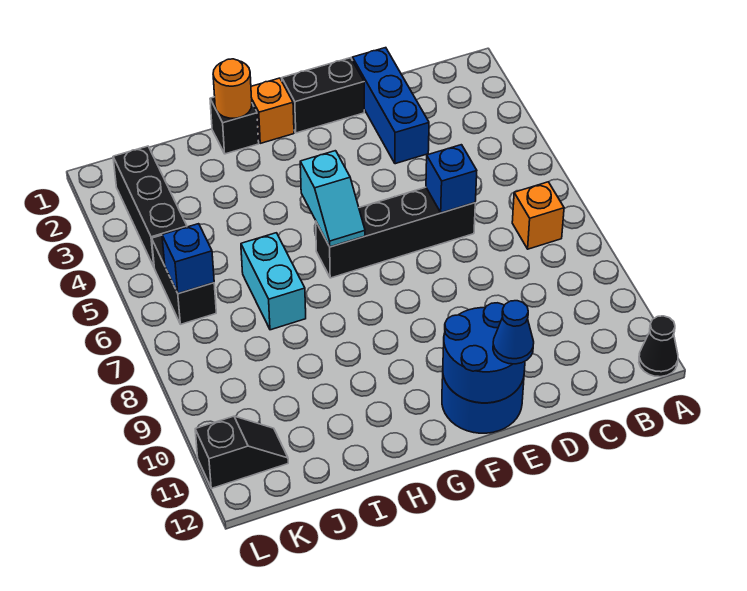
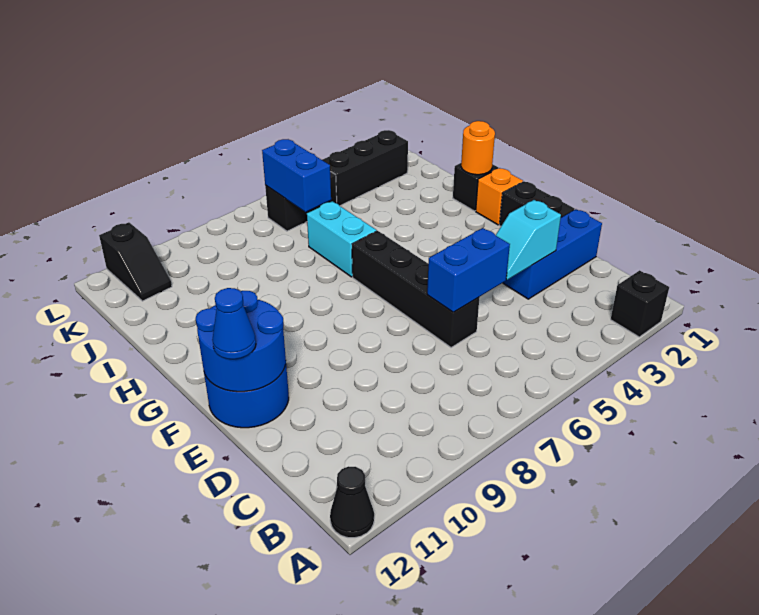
none -> black brick A2 level 1
orange brick B7 level 1 -> none
blue brick D6 level 2 -> blue brick D5:D6 level 2
cyan slope G5:G6 level 2 top 5 -> cyan slope D3:D4 level 2 top 3
cyan brick I6:I7 level 1 -> cyan brick H6:I6 level 1
blue brick K6 level 2 -> blue brick J6:K6 level 2

